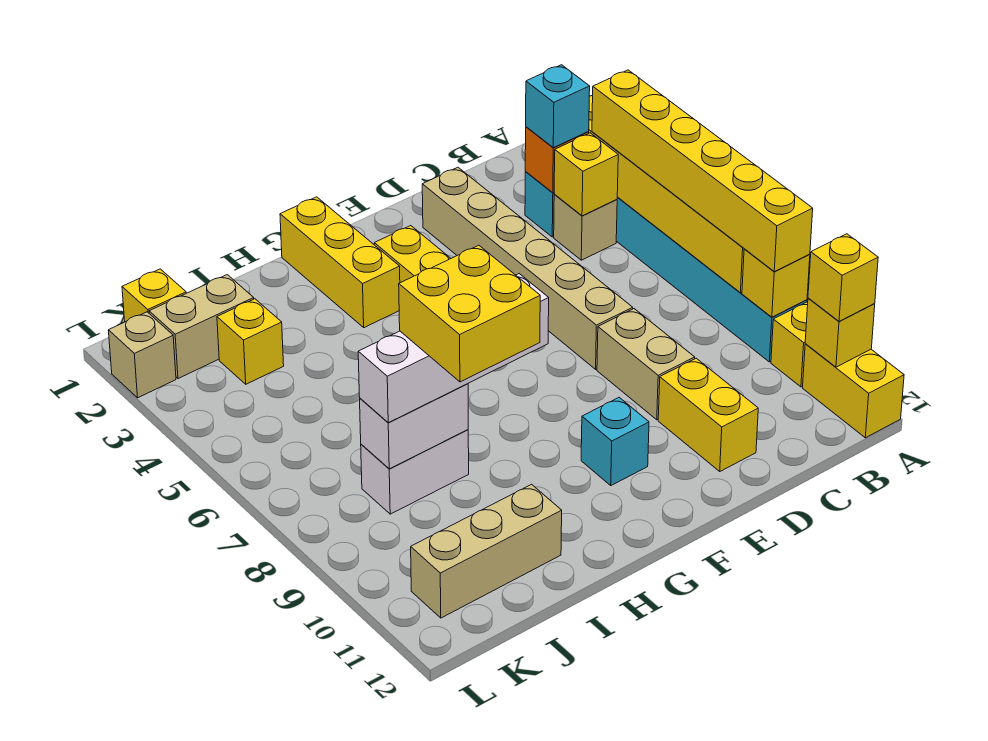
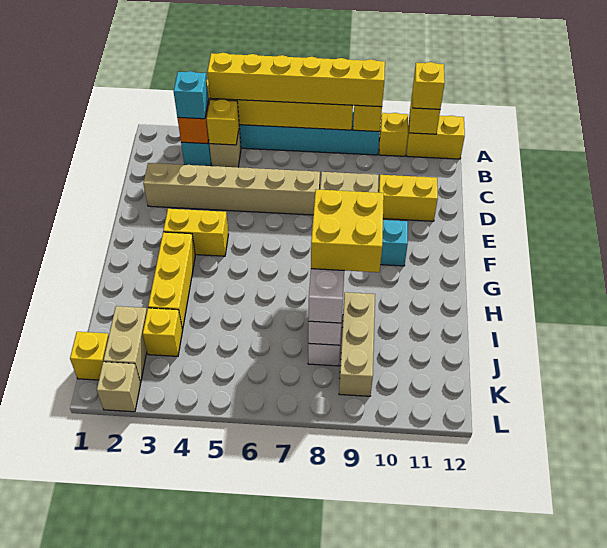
yellow brick G1:G3 level 1 -> yellow brick G3:I3 level 1
tan brick I11:K11 level 1 -> tan brick I9:K9 level 1

